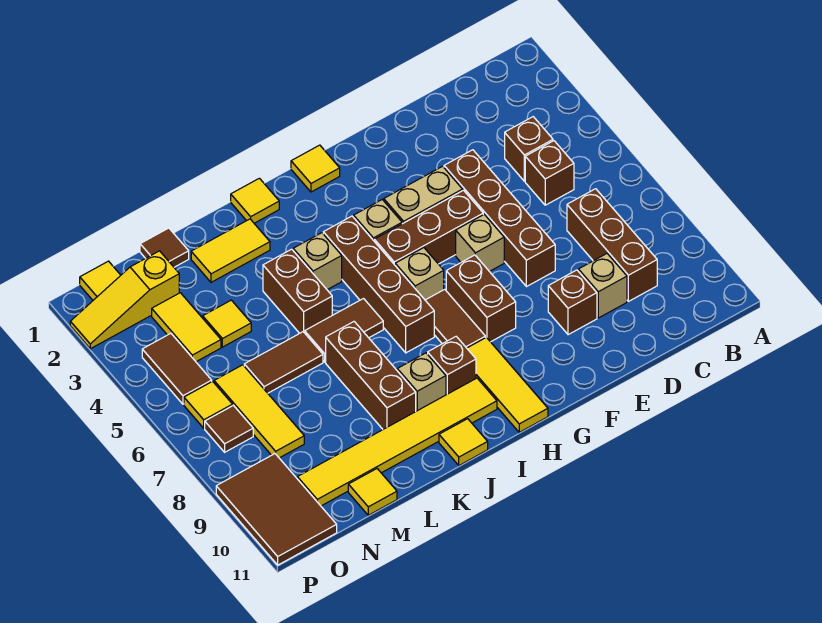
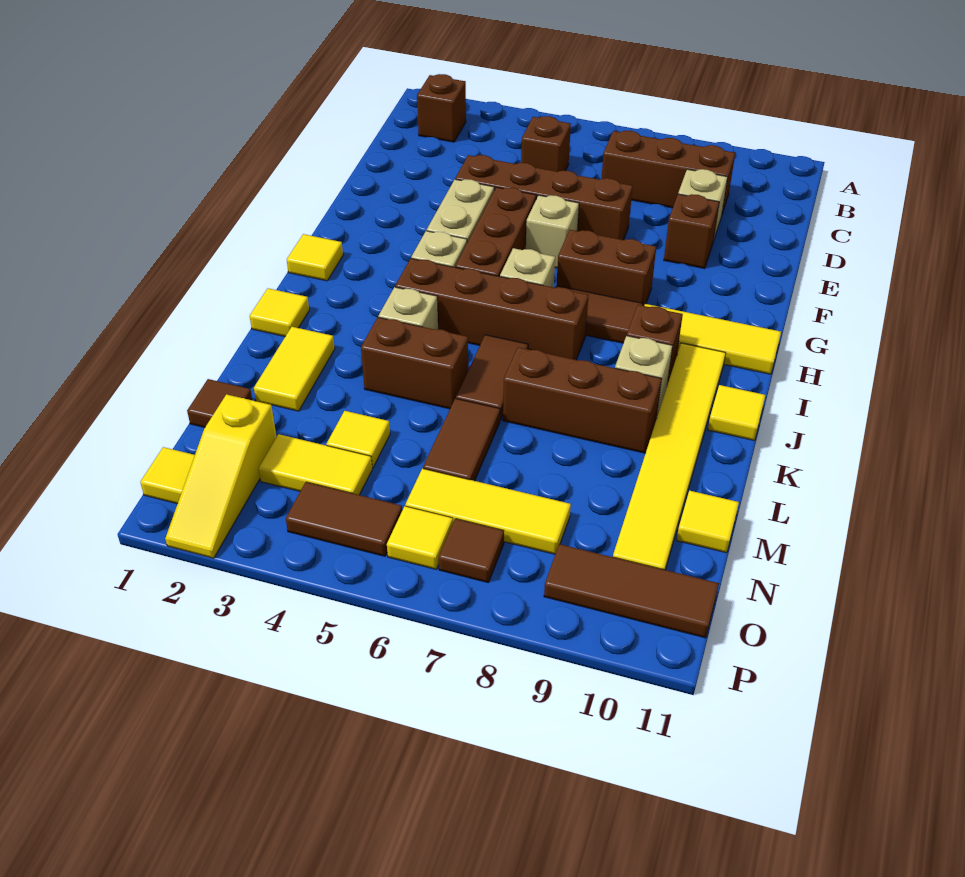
brown brick C4 level 1 -> brown brick B2 level 1
brown tile O9:P11 level 1 -> brown tile O9:O11 level 1

